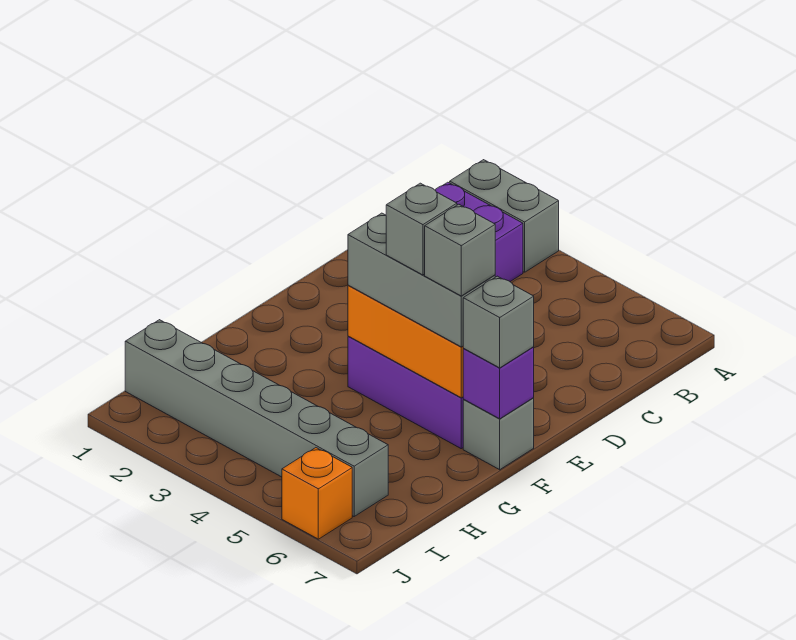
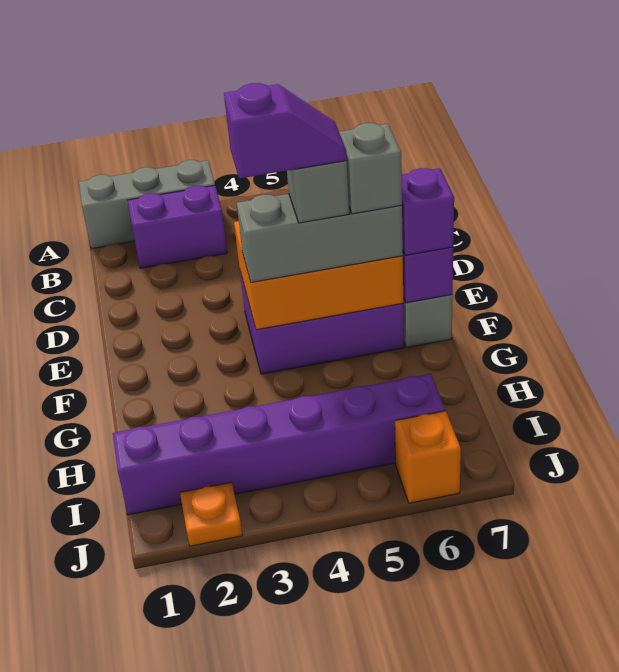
grey brick A2:A3 level 1 -> grey brick A1:A3 level 1
none -> purple slope F4:F5 level 5 top 4
grey brick F7 level 3 -> purple brick F7 level 3
grey brick I1:I6 level 1 -> purple brick I1:I6 level 1
none -> orange plate J2 level 1

